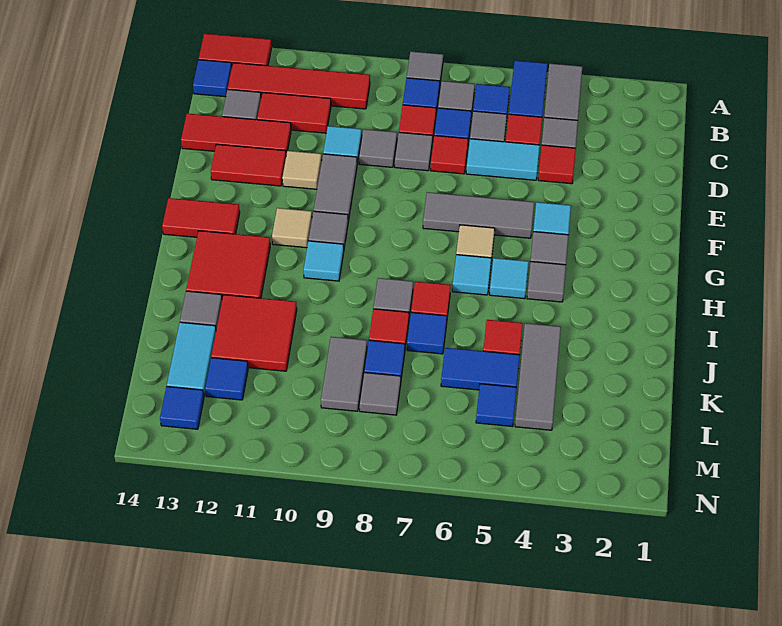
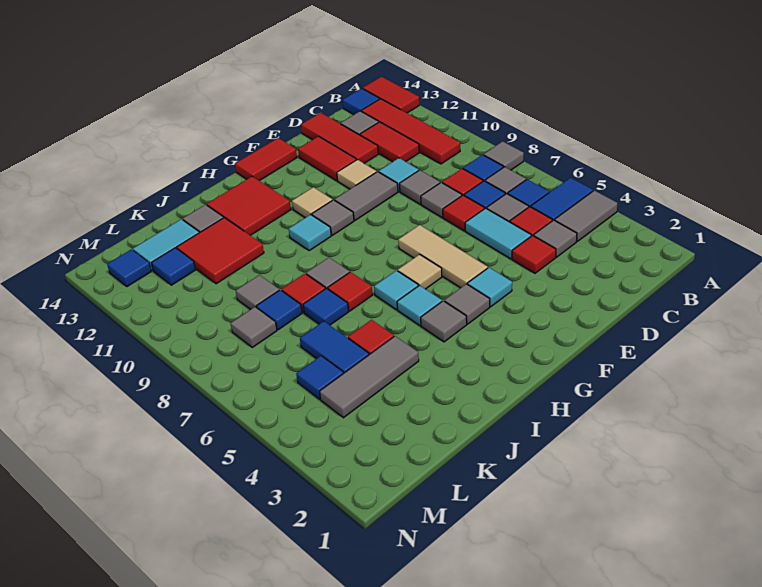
grey tile F5:F7 level 1 -> tan tile F5:F7 level 1
red tile G13:G14 level 1 -> red tile F14:G14 level 1
grey tile K9:L9 level 1 -> grey tile K9 level 1

